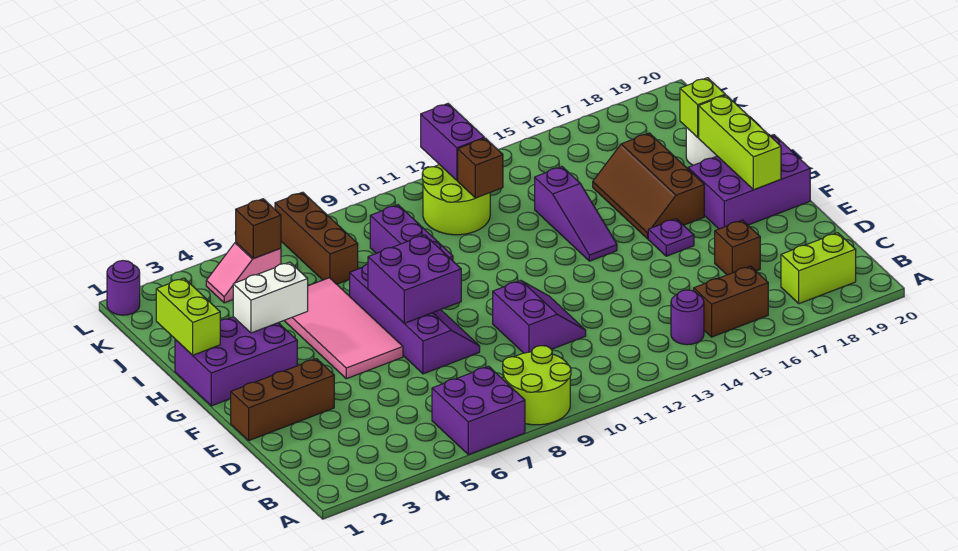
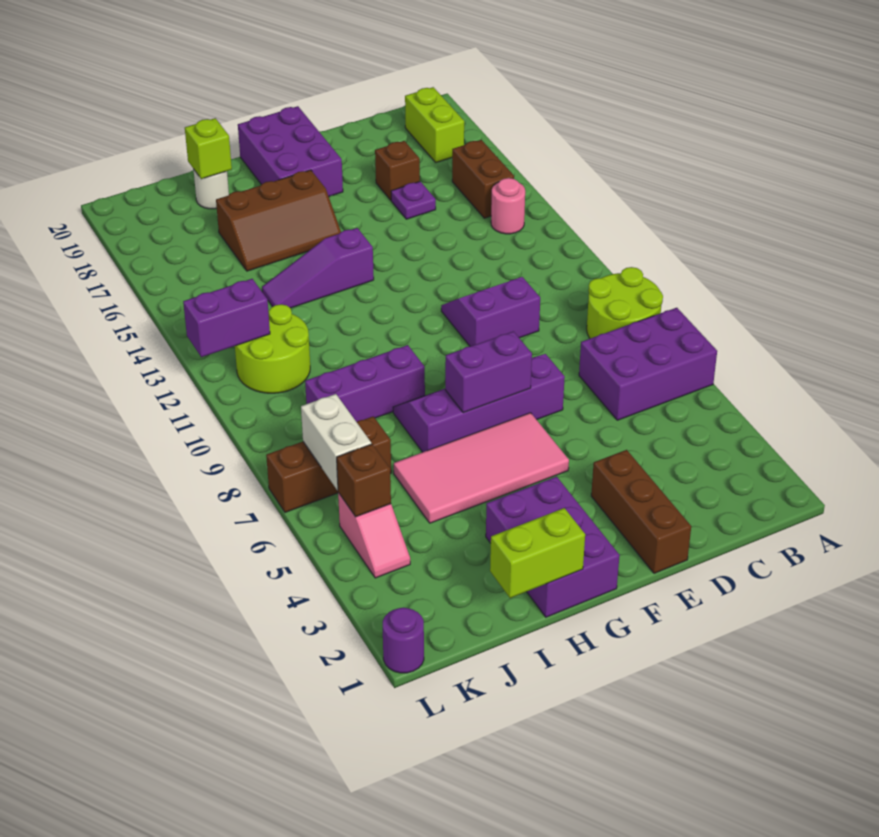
purple brick A6:B7 level 1 -> purple brick A6:C7 level 1
purple round brick B14 level 1 -> pink round brick B14 level 1
purple brick F7:G8 level 2 -> purple brick F7:G7 level 2
purple plate F16 level 1 -> purple plate D16 level 1
lime brick F19:H19 level 2 -> none
purple slope G14:I14 level 1 top I -> purple slope G14:I14 level 1 top G
white brick H3:H4 level 2 -> white brick K6:K7 level 2
brown brick J12 level 2 -> none

